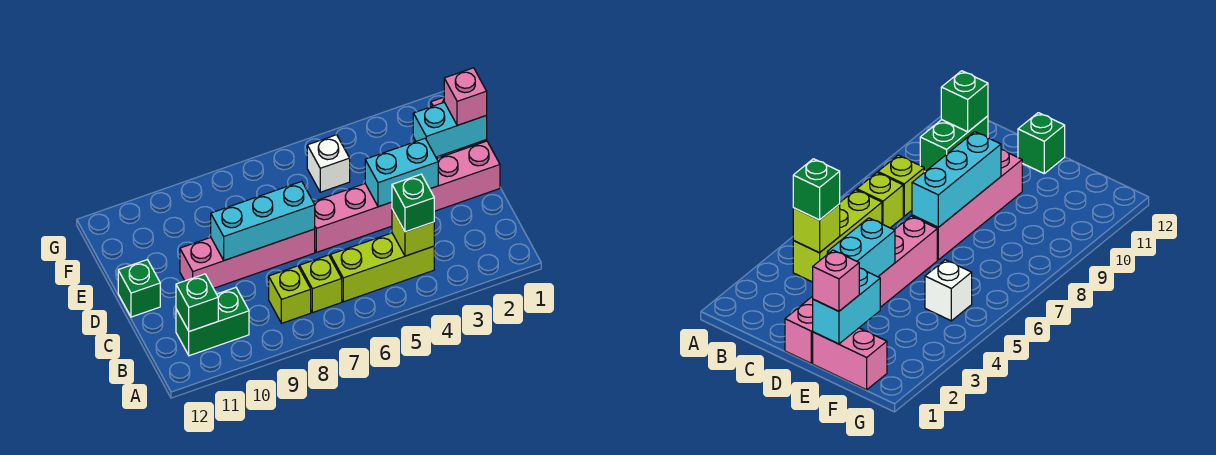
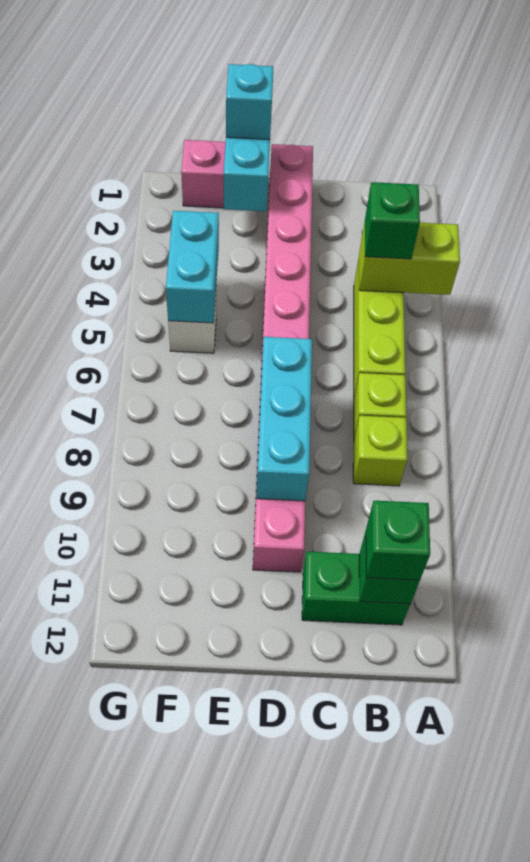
lime brick B4 level 2 -> lime brick A4:B4 level 2
green brick B10:B11 level 1 -> green brick B11:C11 level 1
cyan brick D3:D4 level 2 -> cyan brick F4:F5 level 2
green brick D12 level 1 -> green brick B11 level 3
pink brick E1 level 3 -> cyan brick E1 level 3

